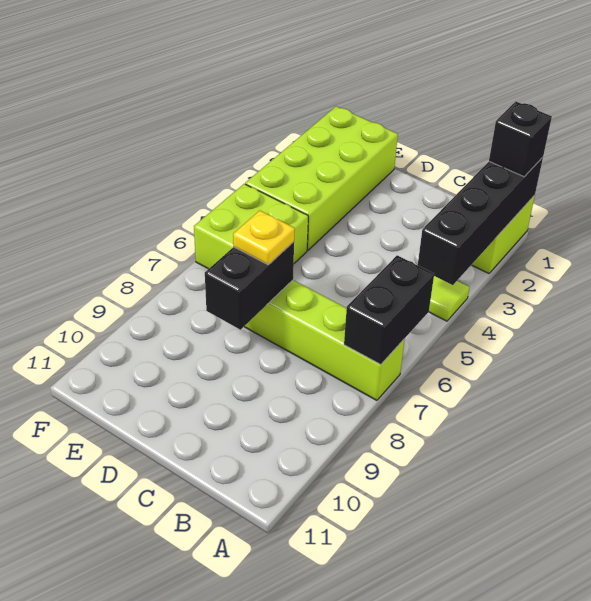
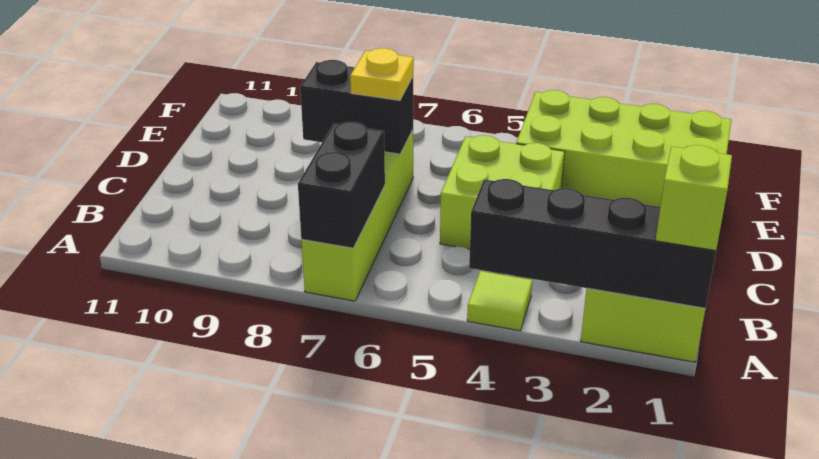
black brick A1 level 3 -> lime brick A1 level 3
black brick A6:A7 level 2 -> black brick A7:B7 level 2
lime brick E5:F6 level 1 -> lime brick C4:D5 level 1

